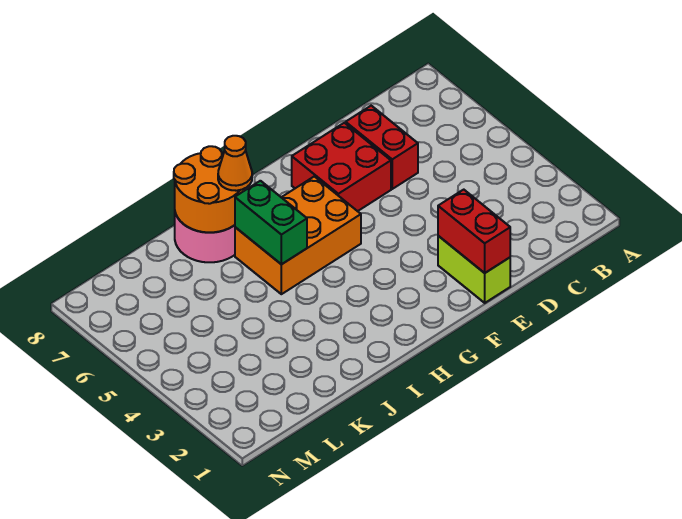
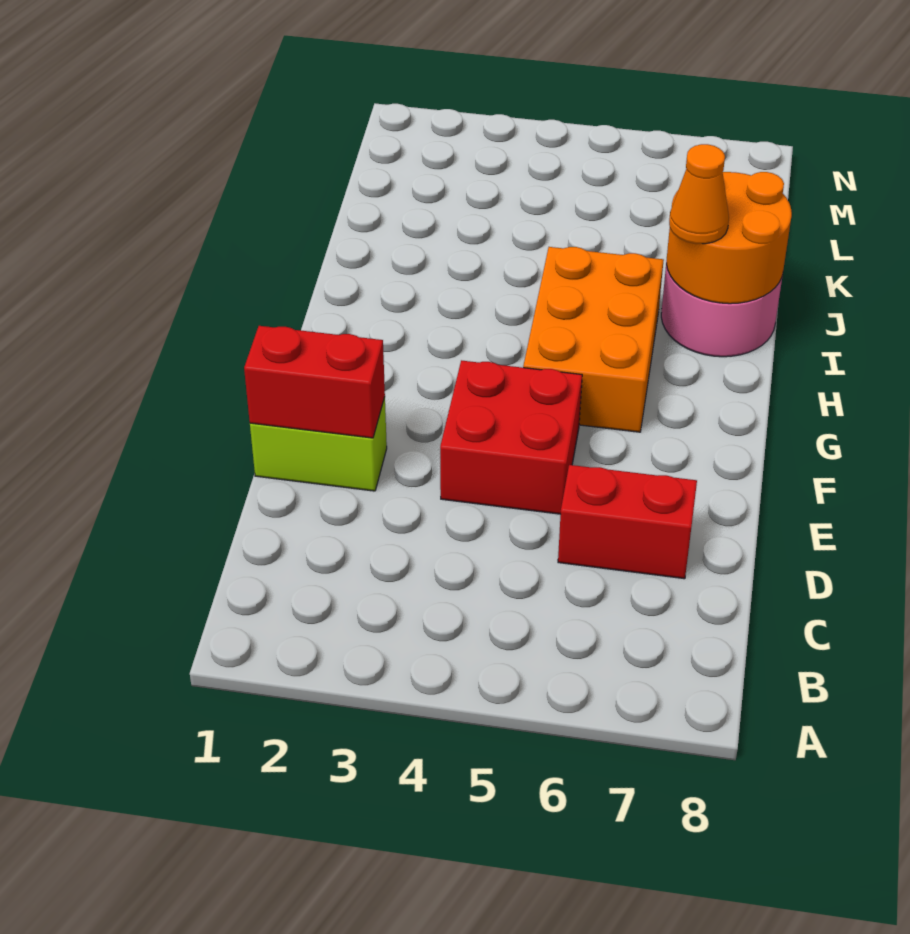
red brick E6:F7 level 1 -> red brick E4:F5 level 1
green brick I5:I6 level 2 -> none

